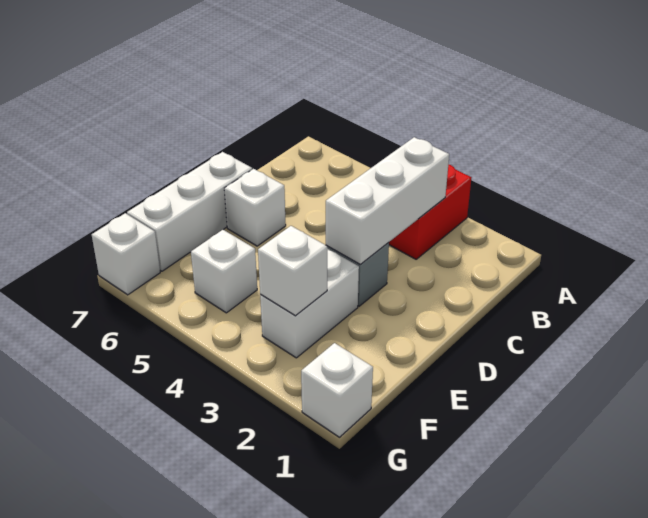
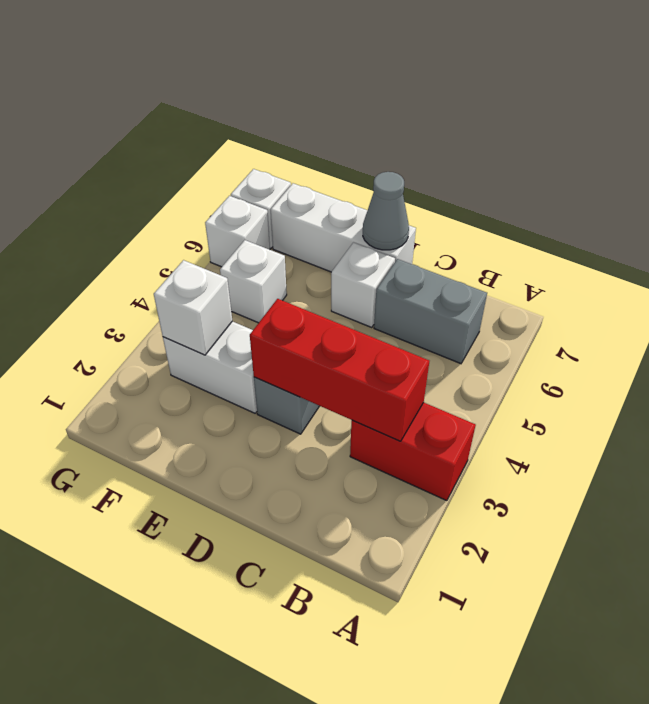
white brick B3:D3 level 2 -> red brick B3:D3 level 2
none -> grey brick B6:C6 level 1
none -> grey cone D7 level 2
white brick G1 level 1 -> white brick G6 level 1

